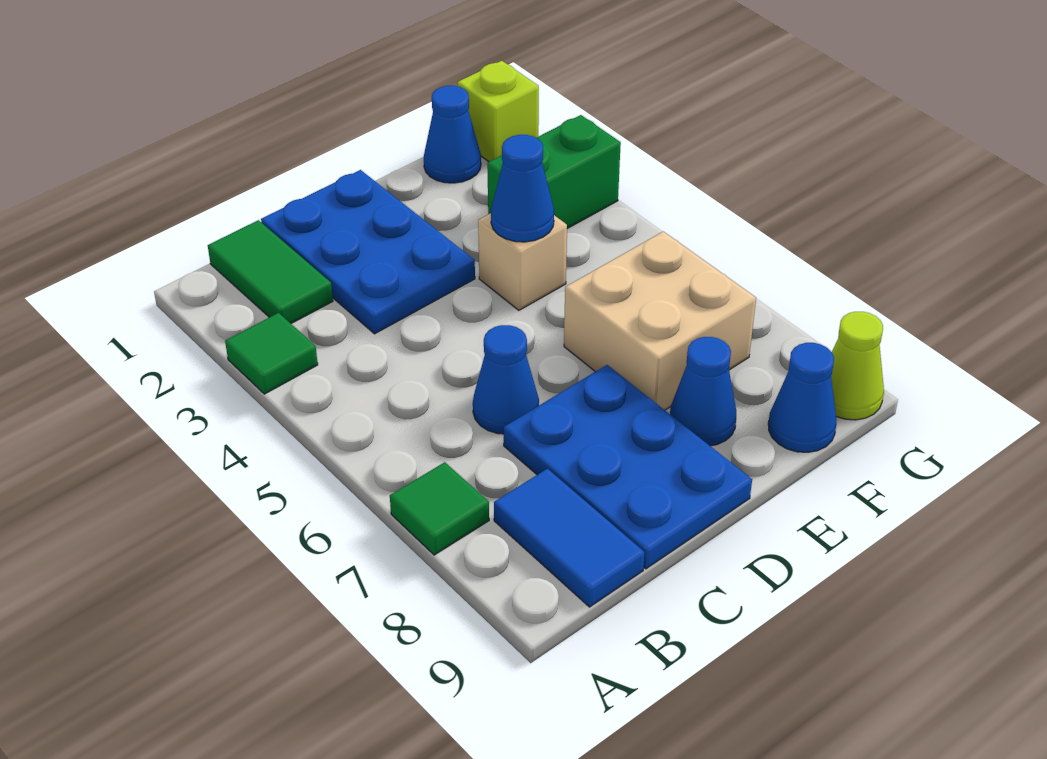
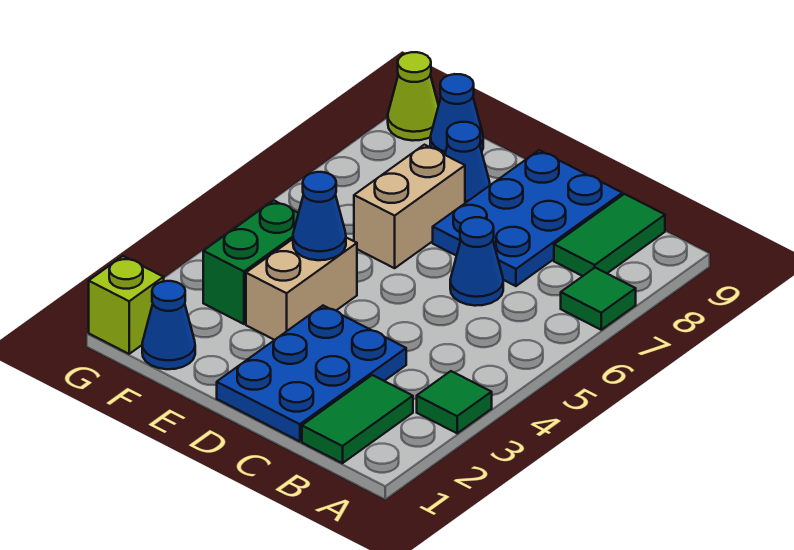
blue tile B8:B9 level 1 -> green tile B8:B9 level 1
tan brick E4 level 1 -> tan brick E3:E4 level 1
tan brick E6:F7 level 1 -> tan brick E6:E7 level 1
green brick F3:G3 level 1 -> green brick F3:F4 level 1

